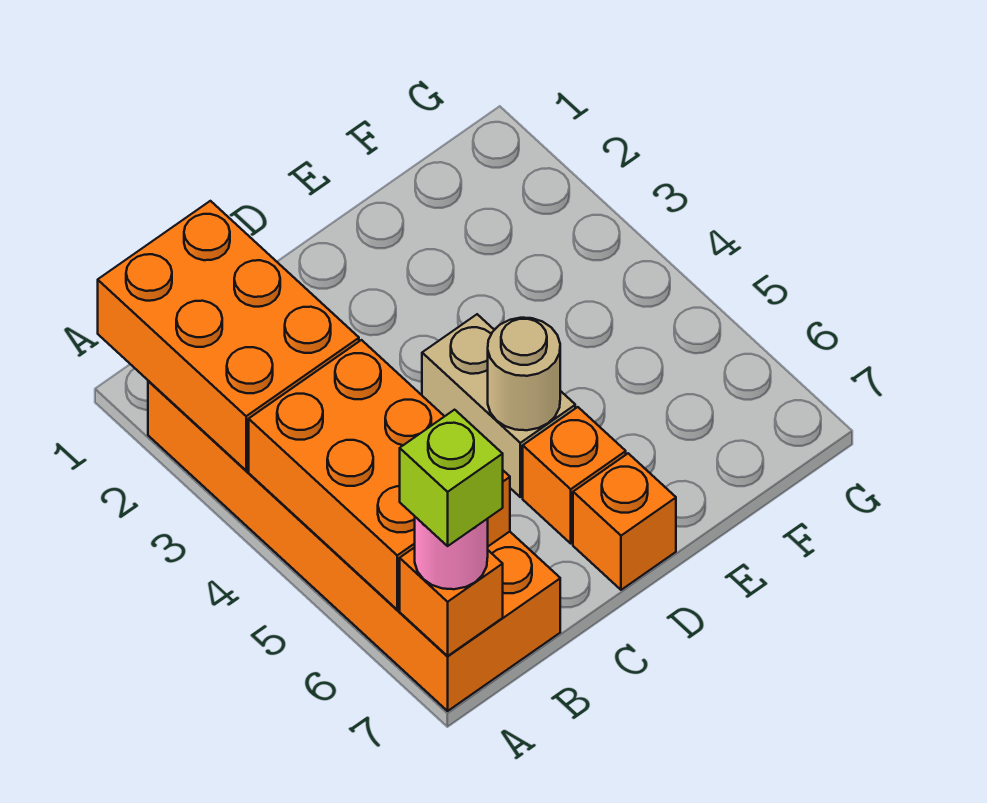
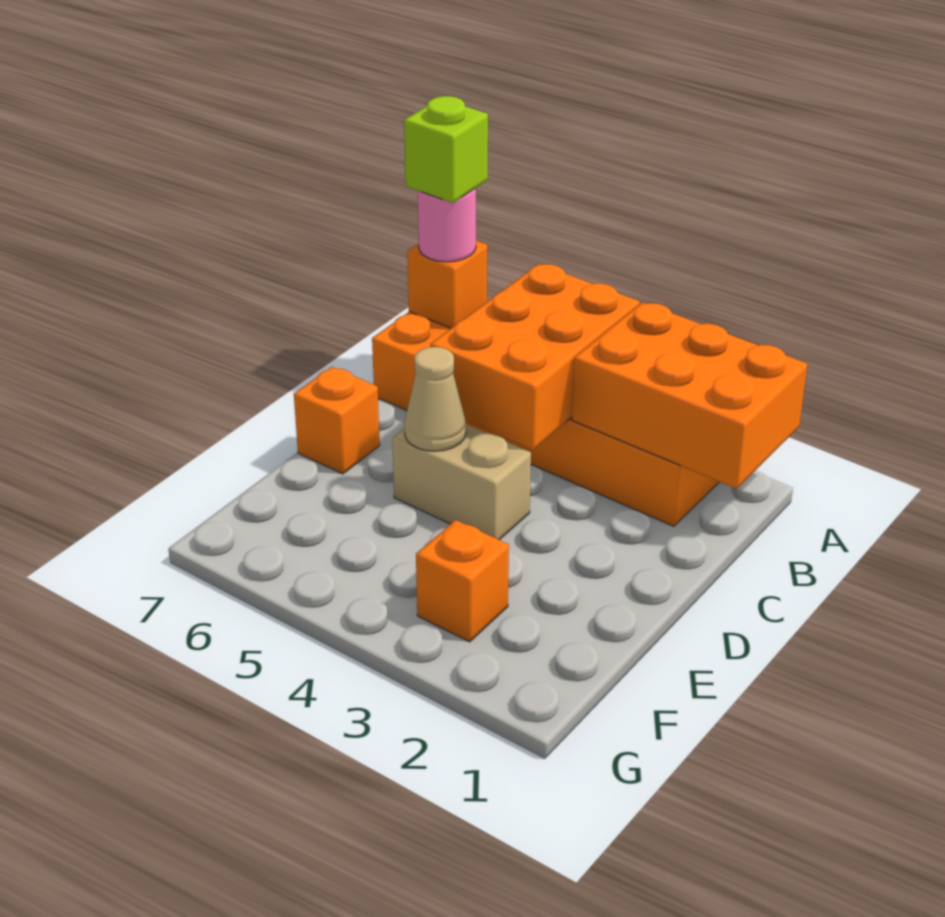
orange brick A4:B6 level 2 -> orange brick A4:C5 level 2
tan round brick D5 level 2 -> tan cone D5 level 2
orange brick D6 level 1 -> orange brick F3 level 1

